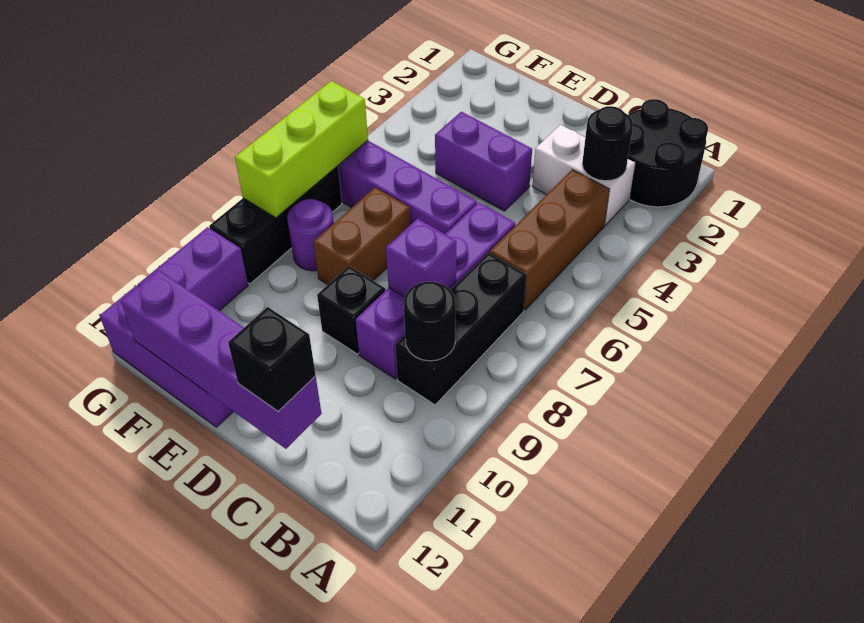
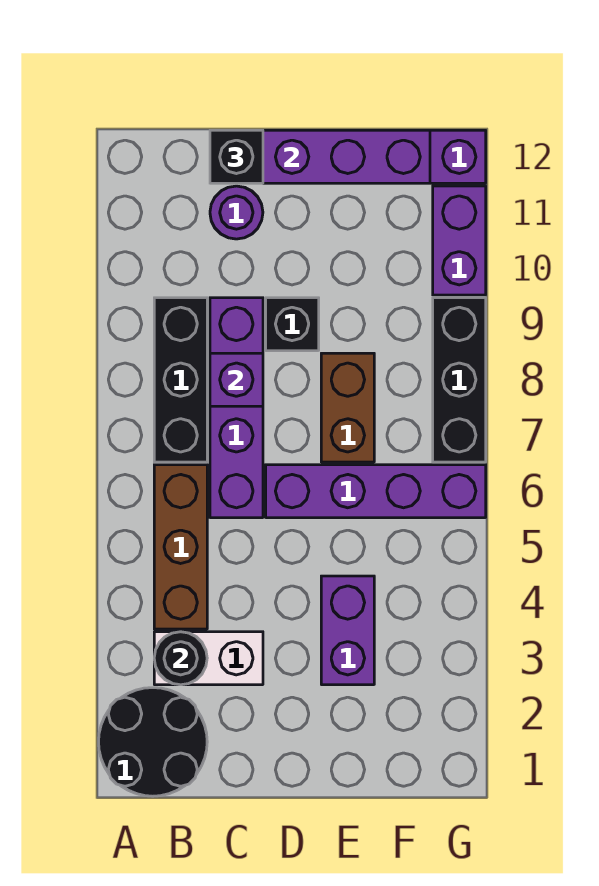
black round brick B9 level 2 -> none
purple brick D4:E4 level 1 -> purple brick E3:E4 level 1
purple round brick F8 level 1 -> purple round brick C11 level 1
lime brick G6:G8 level 2 -> none

